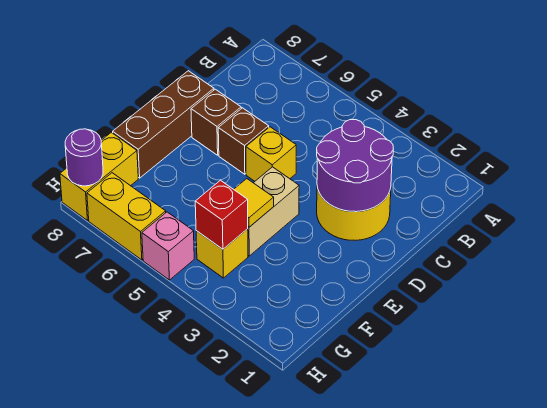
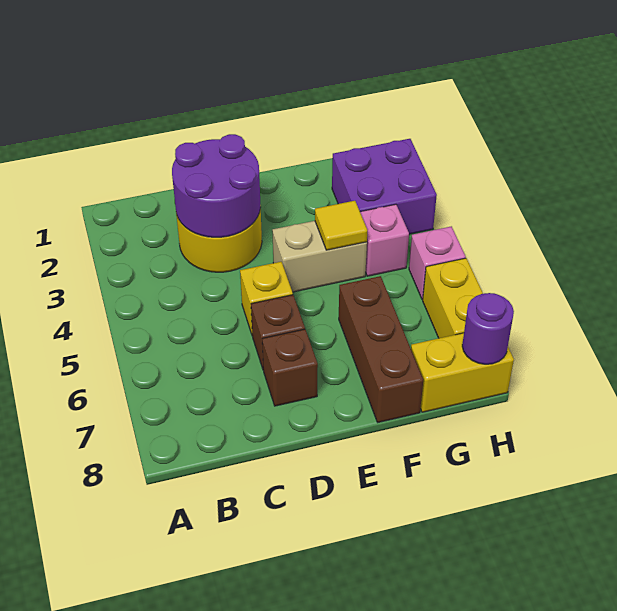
brown brick D8:F8 level 1 -> brown brick F6:F8 level 1
none -> purple brick G2:H3 level 1
yellow brick G4 level 1 -> pink brick G4 level 1
red brick G4 level 2 -> none

